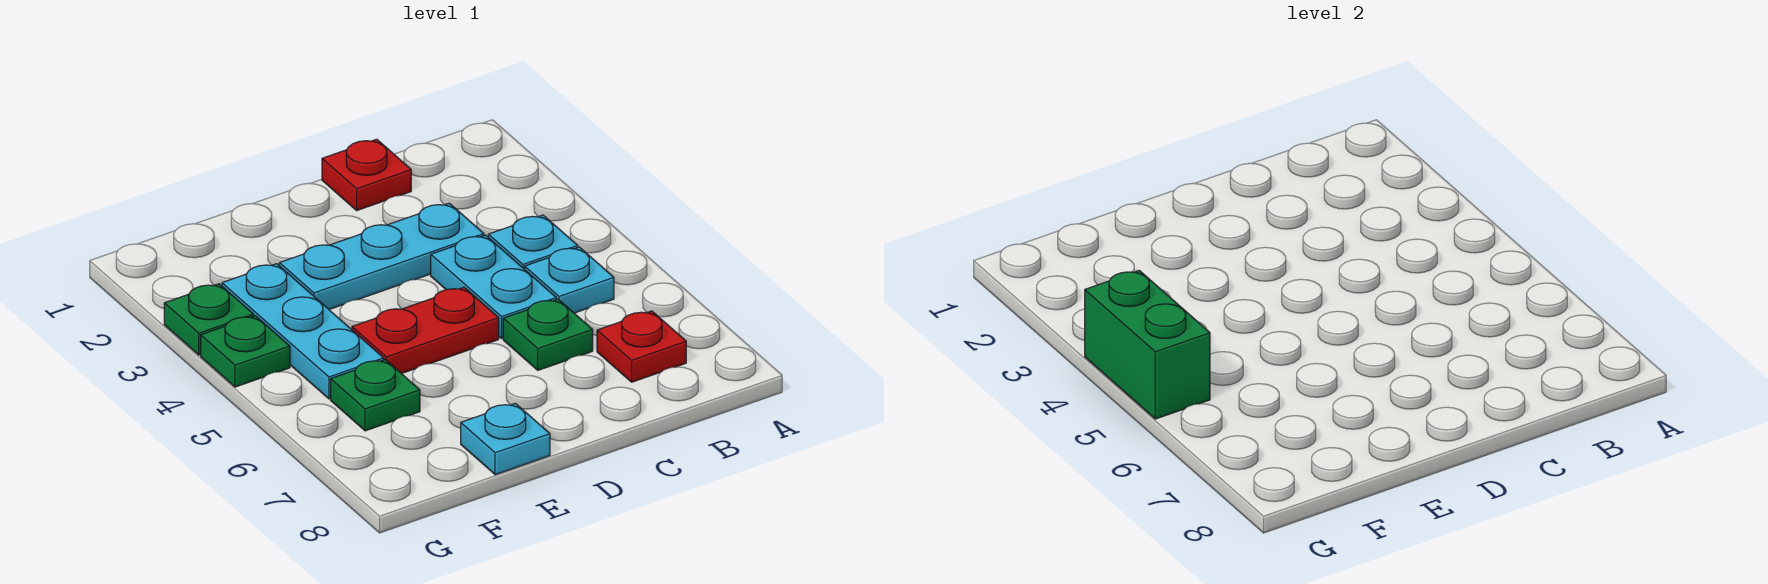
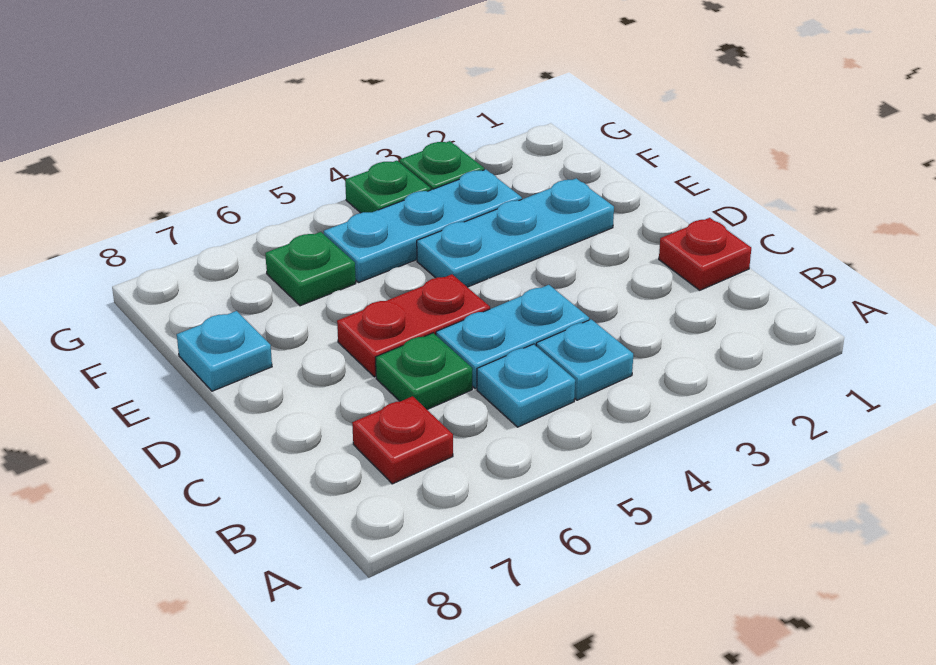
cyan plate C3:E3 level 1 -> cyan plate E2:E4 level 1
red plate D5:E5 level 1 -> red plate D5:D6 level 1
green brick G4:G5 level 2 -> none

